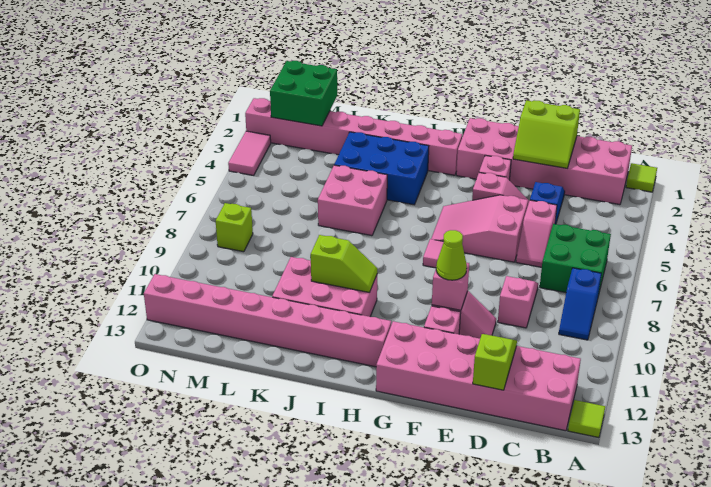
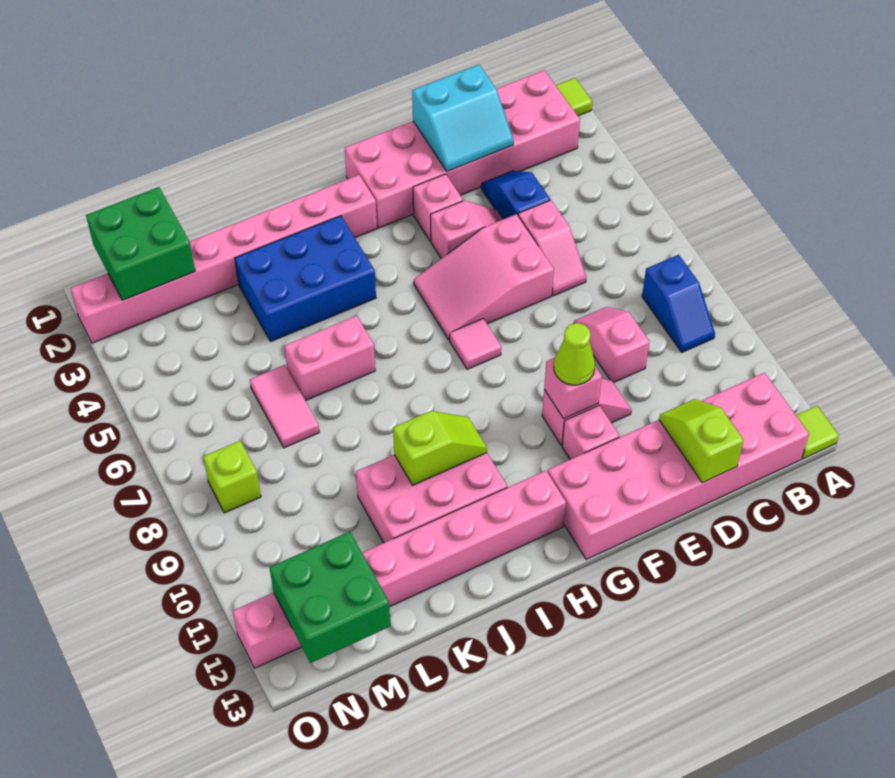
green brick B6:C7 level 1 -> green brick M12:N13 level 2
lime slope D1:E2 level 2 top 1 -> cyan slope D1:E2 level 2 top 1
pink brick J5:K6 level 1 -> pink brick J6:K6 level 1
pink tile O3:O4 level 1 -> pink tile L6:L7 level 1

